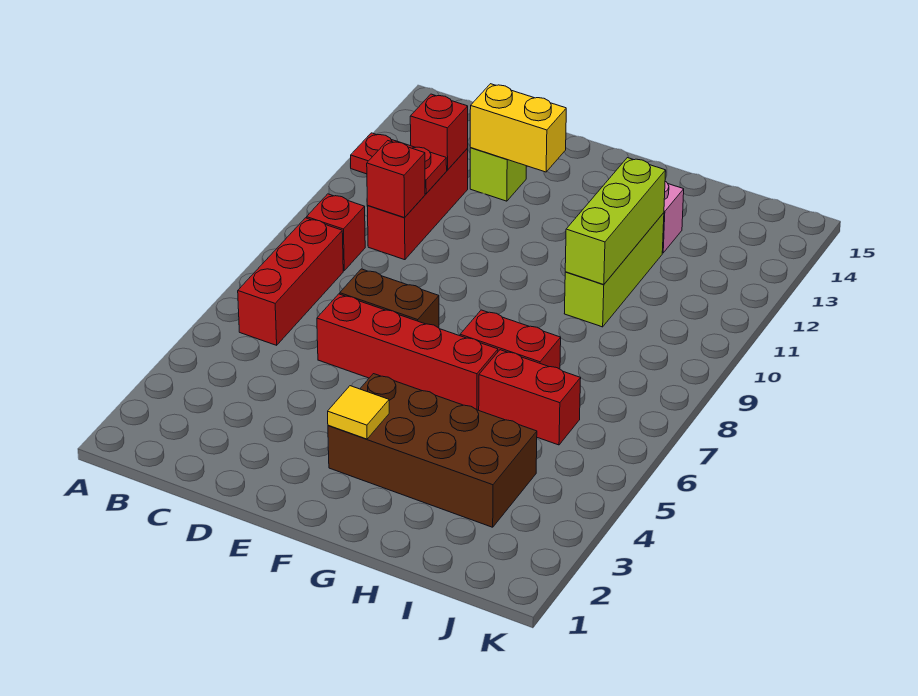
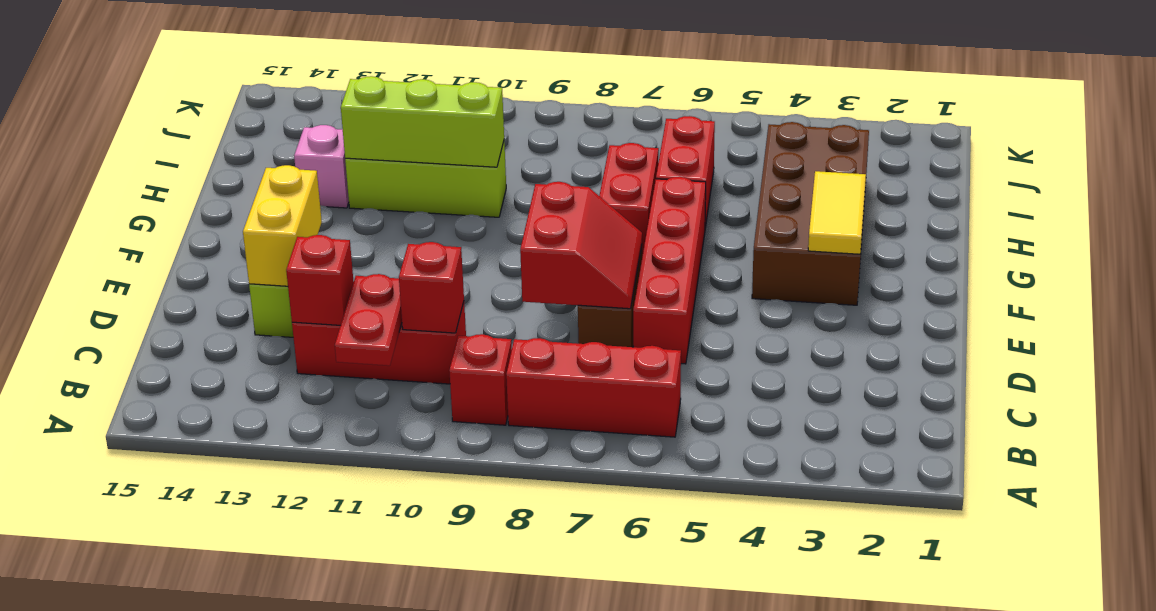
none -> red slope D7:E8 level 2 top 8
yellow tile F3 level 2 -> yellow tile F3:G3 level 2

